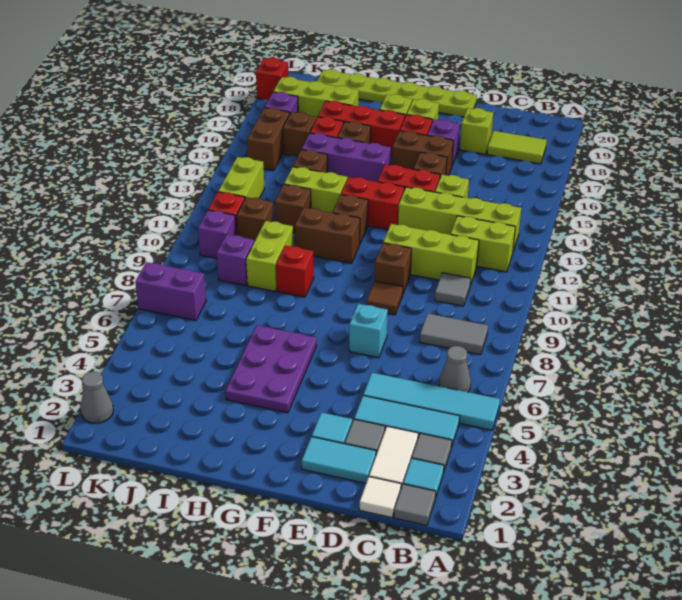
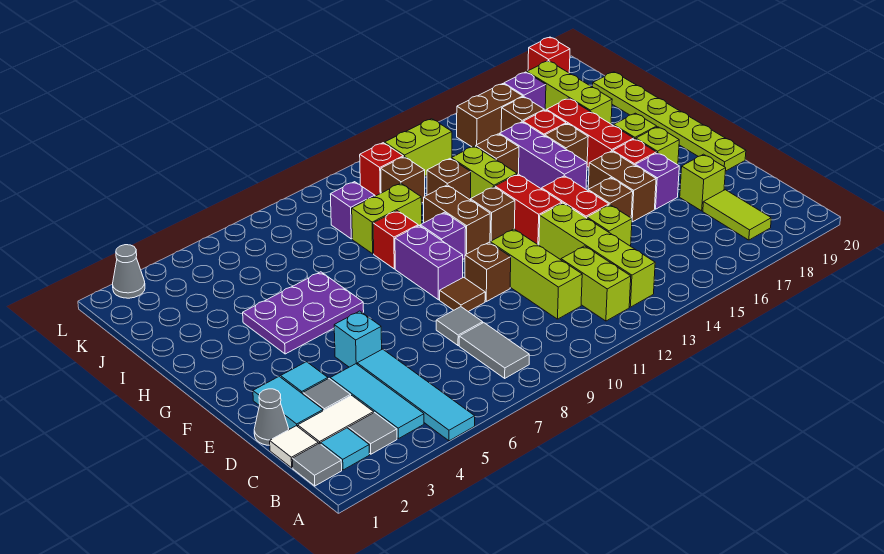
grey cone B6 level 1 -> grey cone D1 level 1
grey tile C10 level 1 -> grey tile D8 level 1
cyan brick E7 level 1 -> cyan brick E5 level 1
purple brick K7:L7 level 1 -> purple brick F9:G9 level 1
purple brick K10 level 1 -> purple brick G10 level 1

